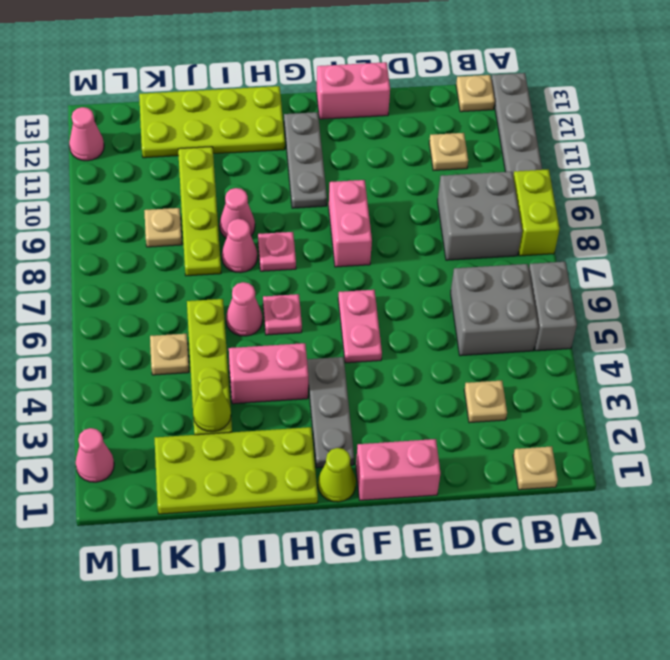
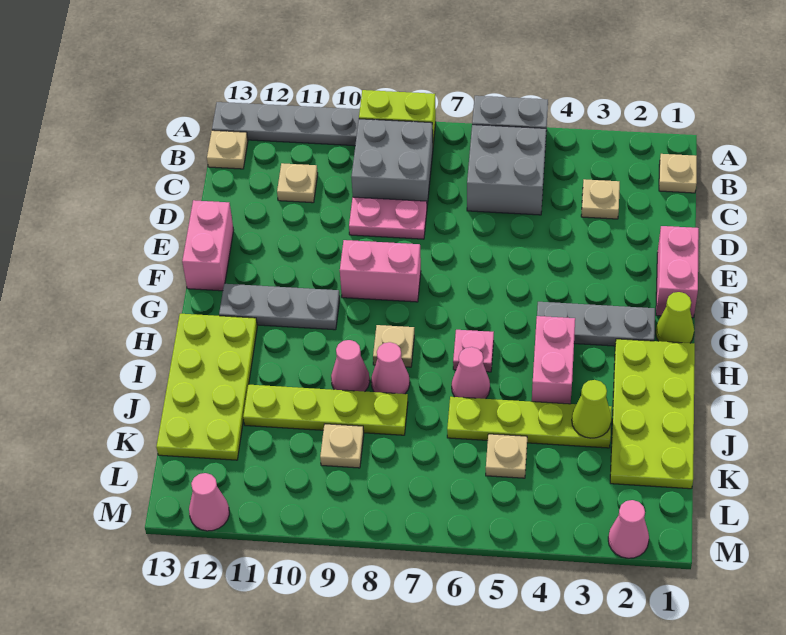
pink plate F5:F6 level 1 -> pink plate D8:D9 level 1
pink plate H8 level 1 -> tan plate H8 level 1

